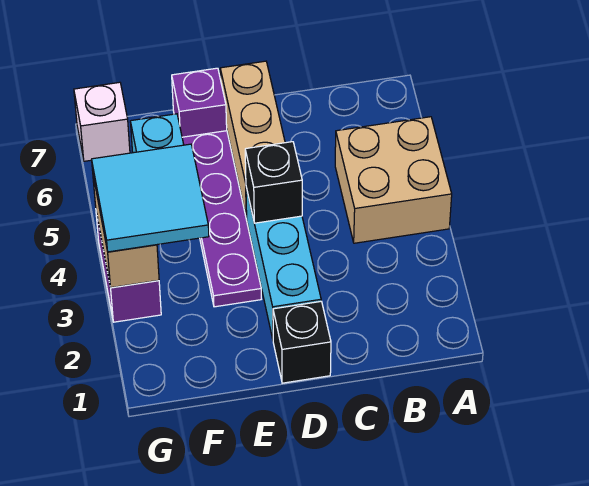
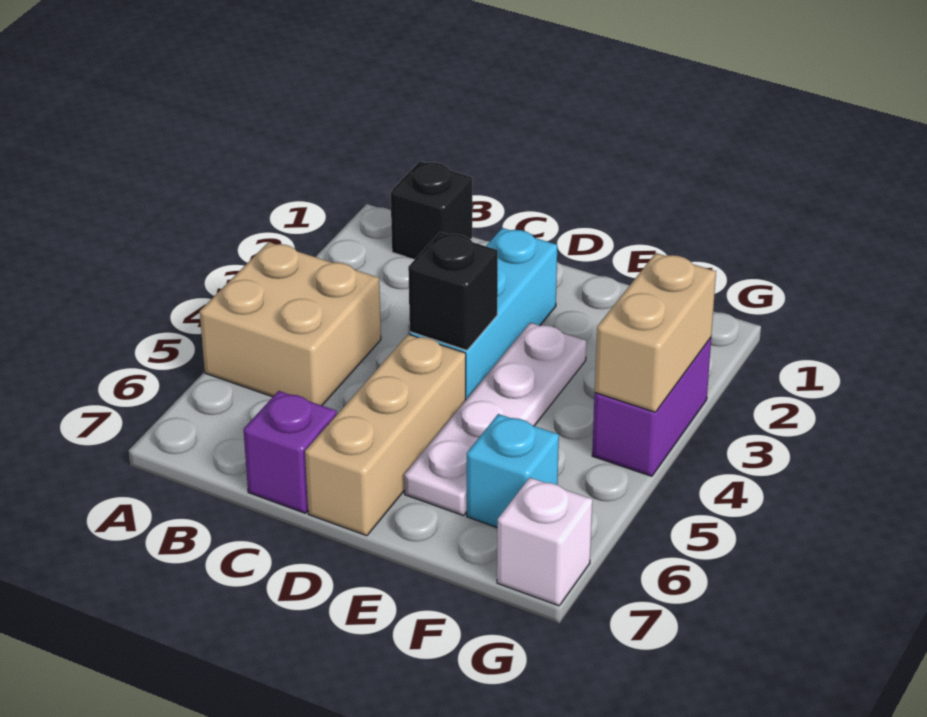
black brick D1 level 1 -> black brick B1 level 1
purple plate E3:E6 level 1 -> white plate E3:E6 level 1
purple brick E7 level 1 -> purple brick C7 level 1
cyan tile F3:G4 level 3 -> none

